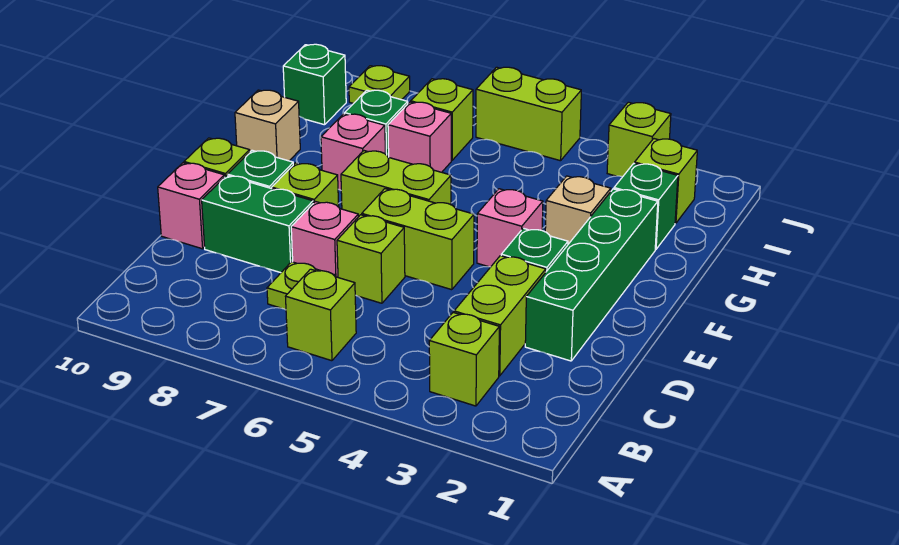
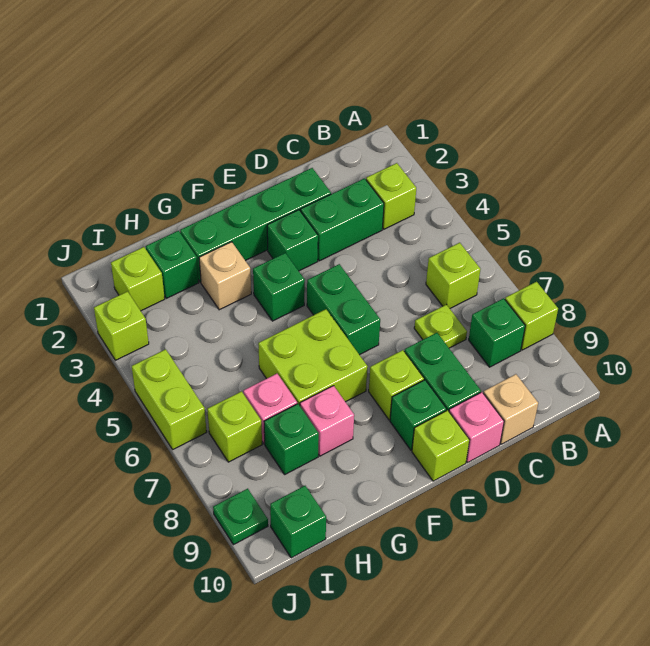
none -> green brick B8 level 1
lime brick C3:D3 level 1 -> green brick C3:D3 level 1
lime brick D6 level 1 -> lime brick A8 level 1
pink brick D7 level 1 -> none
lime brick E5:E6 level 1 -> green brick E5:E6 level 1
pink brick F4 level 1 -> green brick F4 level 1
lime brick F6:F7 level 1 -> lime brick F6:G7 level 1
tan brick G10 level 1 -> tan brick C10 level 1
lime plate J9 level 1 -> green plate J9 level 1

